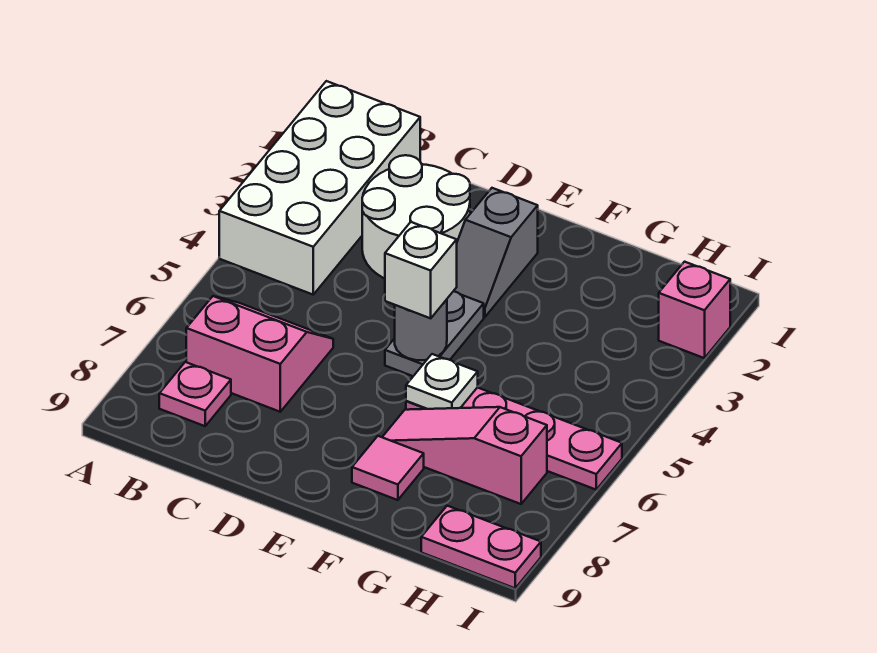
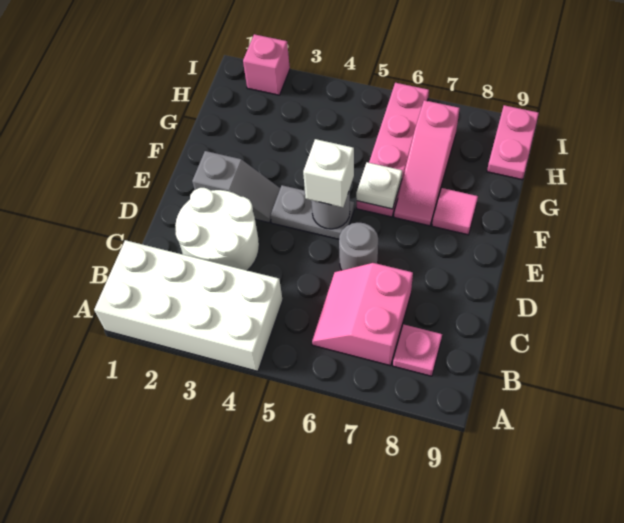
none -> grey round brick D6 level 1

